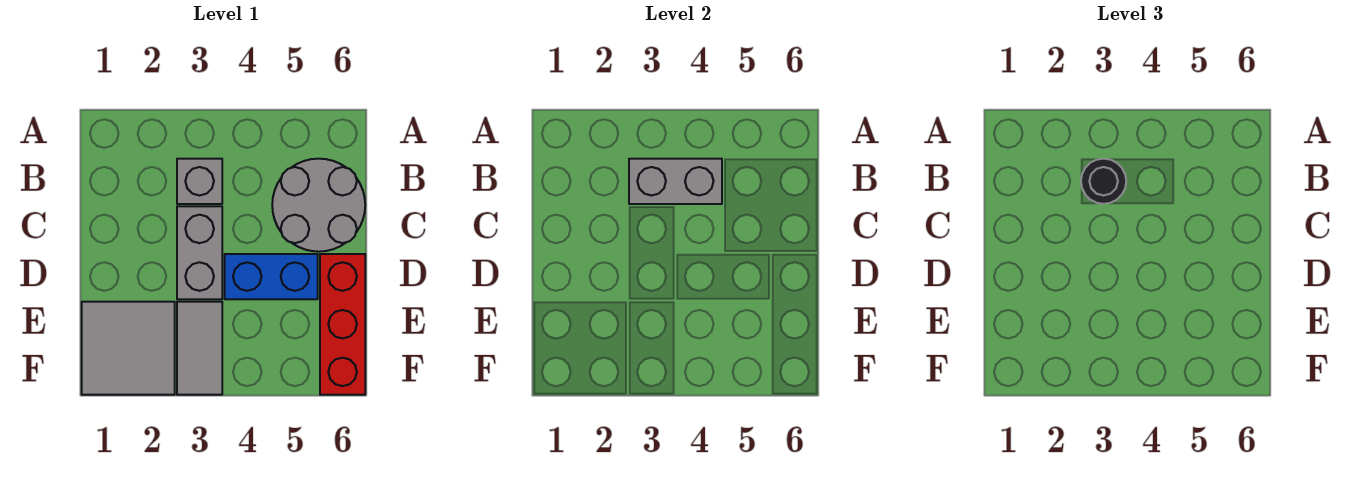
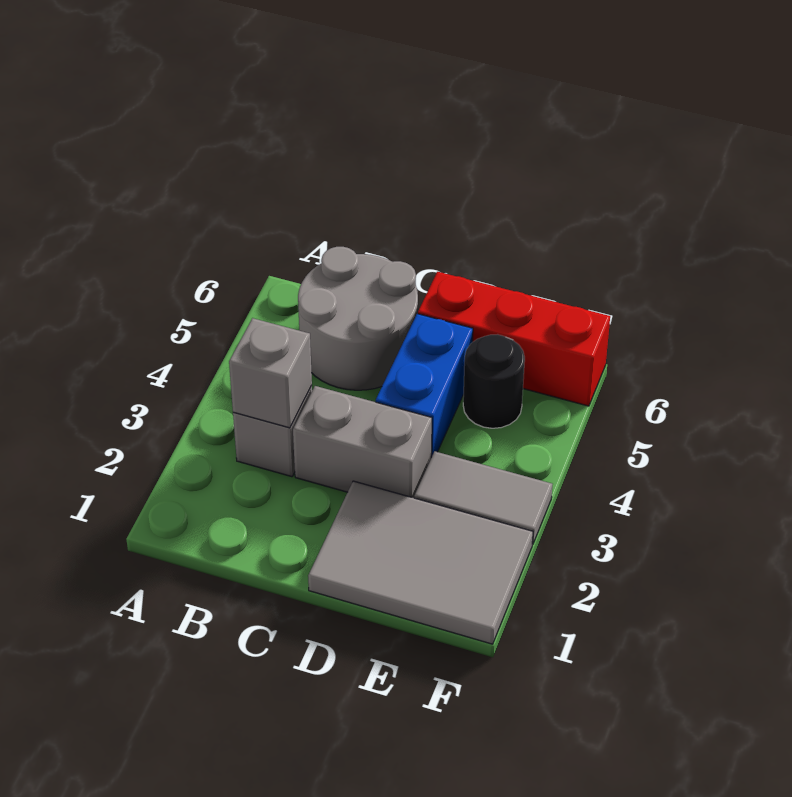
grey brick B3:B4 level 2 -> grey brick B3 level 2
black round brick B3 level 3 -> black round brick E5 level 1
grey tile E1:F2 level 1 -> grey tile D1:F2 level 1

